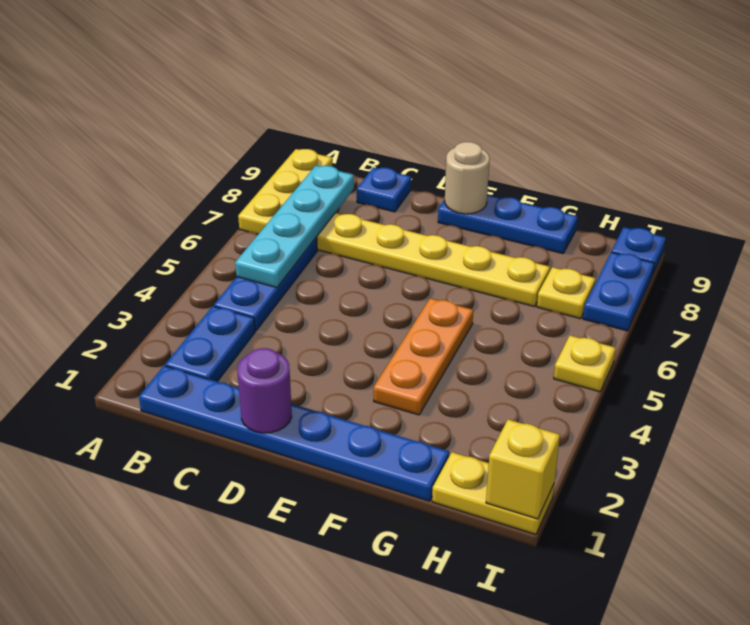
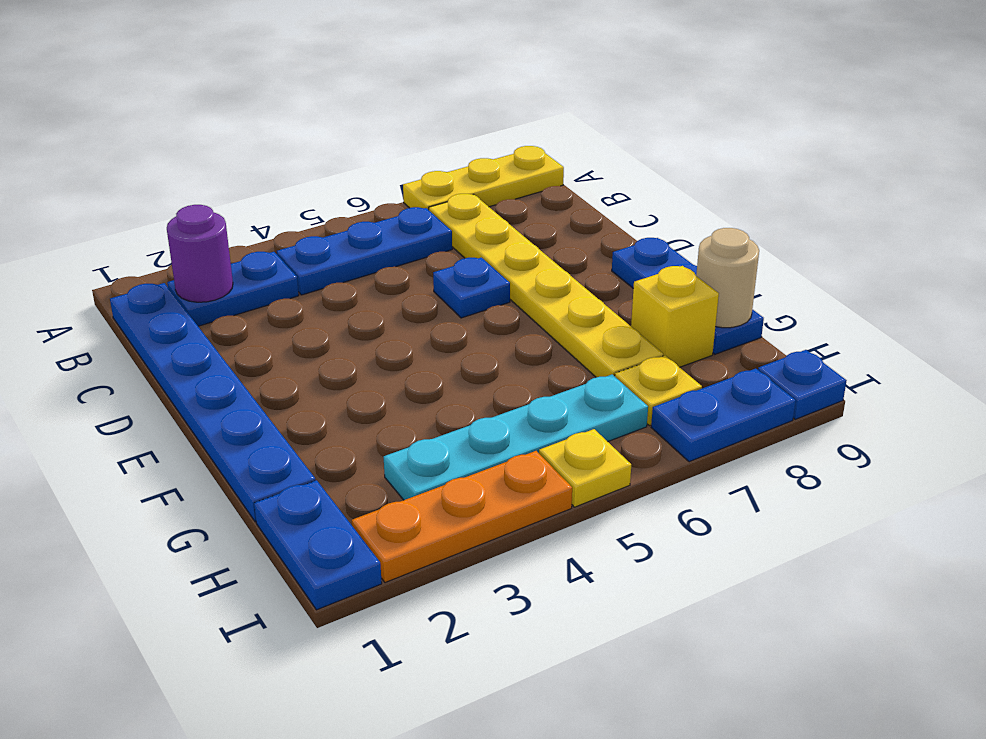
cyan plate B5:B8 level 2 -> cyan plate H3:H6 level 1
blue plate C9 level 1 -> blue plate D6 level 1
purple round brick D1 level 2 -> purple round brick B2 level 2
tan round brick E9 level 2 -> tan round brick G9 level 2
orange plate F3:F5 level 1 -> orange plate I2:I4 level 1
yellow plate H1:I1 level 1 -> blue plate H1:I1 level 1
yellow brick I1 level 2 -> yellow brick G8 level 1

